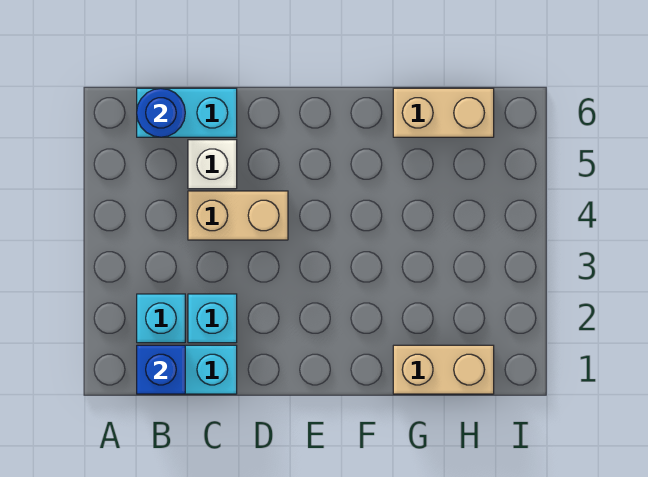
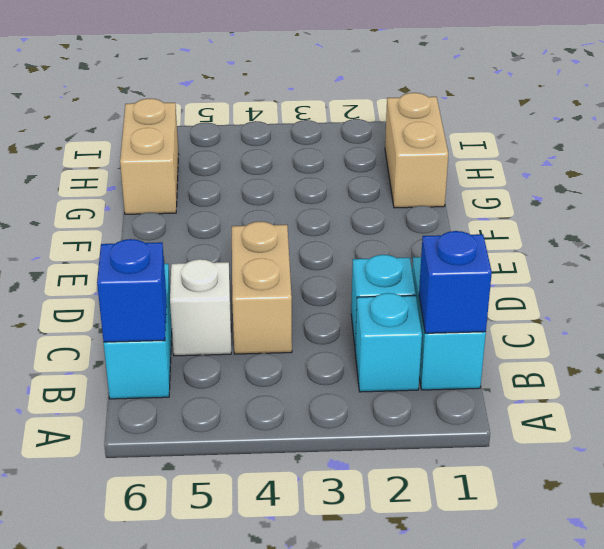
blue round brick B6 level 2 -> blue brick B6 level 2

